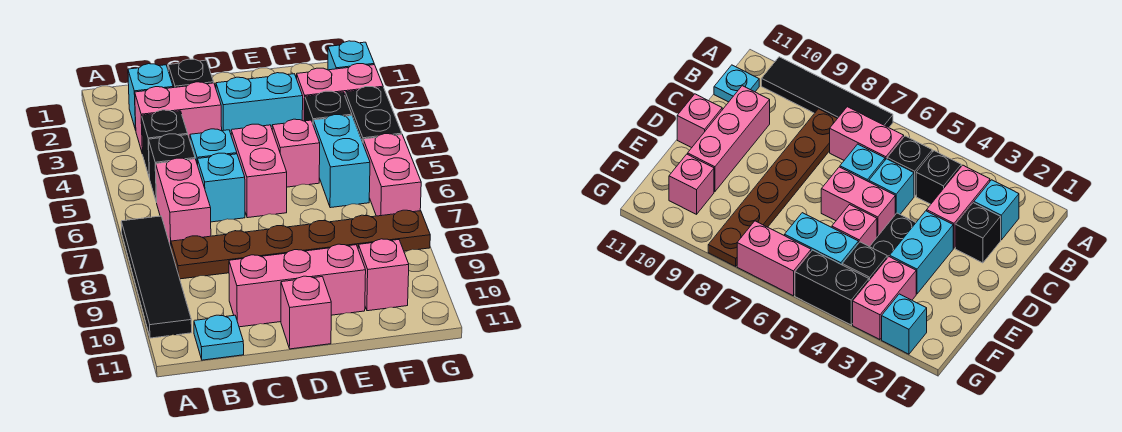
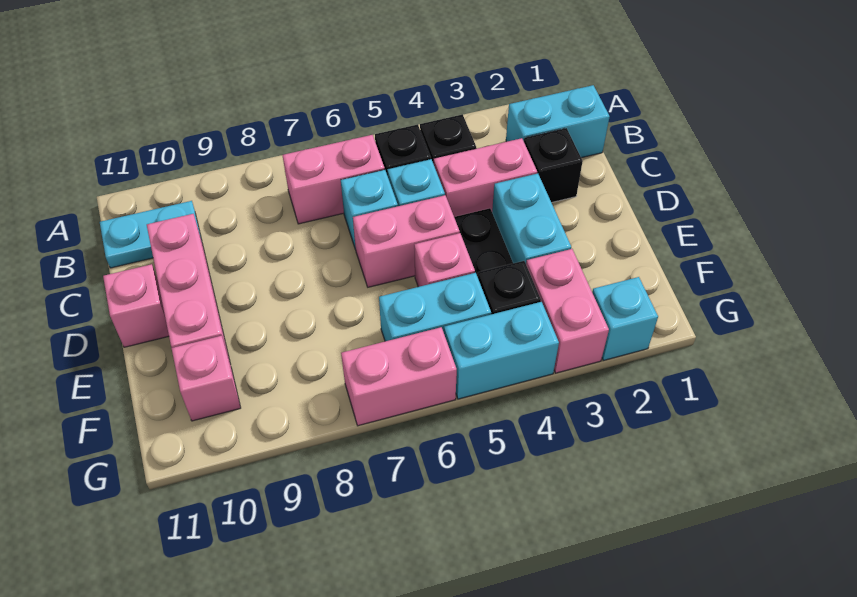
black tile A7:A10 level 1 -> none
cyan brick B2 level 1 -> cyan brick B1:B2 level 1
pink brick B3:C3 level 1 -> pink brick C3:C4 level 1
brown plate B8:G8 level 1 -> none
cyan plate B11 level 1 -> cyan plate B10:B11 level 1
black brick G4:G5 level 1 -> cyan brick G4:G5 level 1

